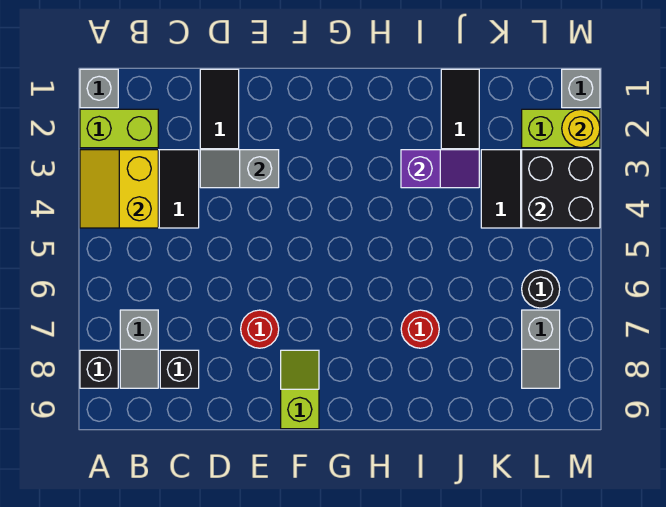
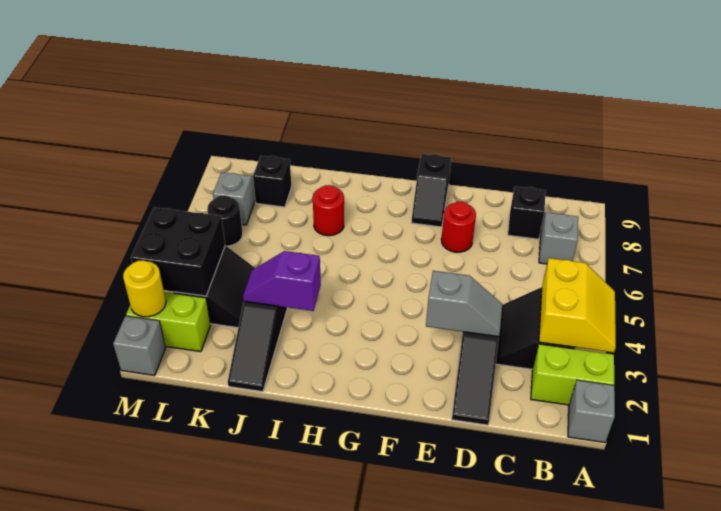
black brick A8 level 1 -> black brick K8 level 1
lime slope F8:F9 level 1 top 9 -> black slope F8:F9 level 1 top 9

